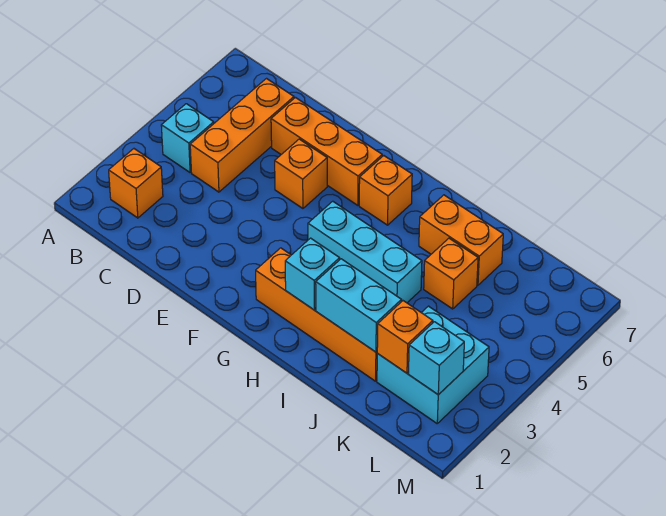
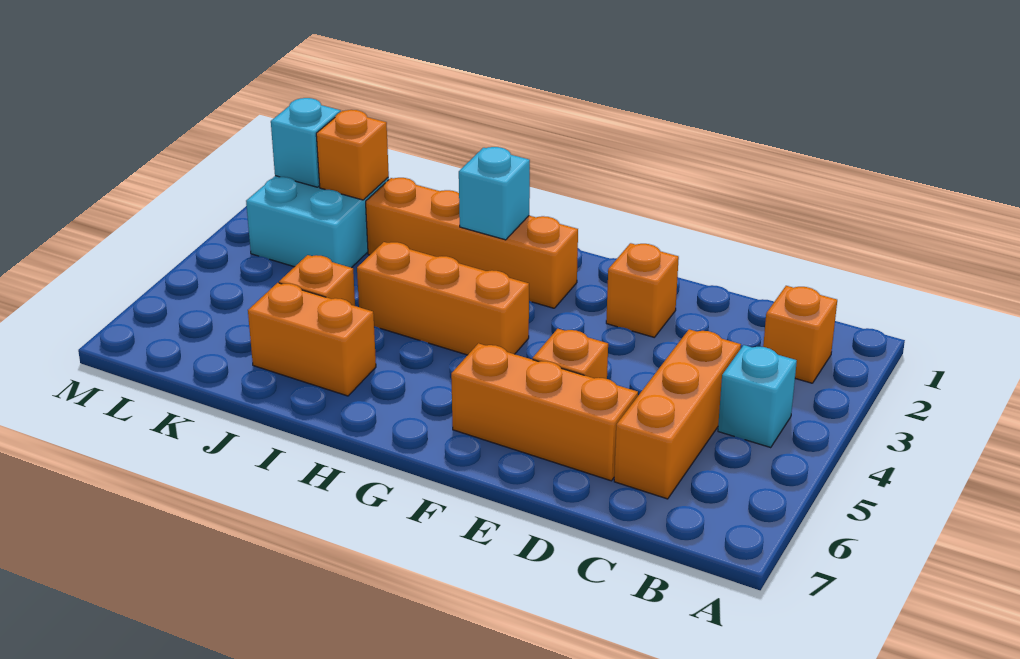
cyan brick G4:I4 level 1 -> orange brick G4:I4 level 1
orange brick G6 level 1 -> orange brick E2 level 1
cyan brick I2:J2 level 2 -> none

